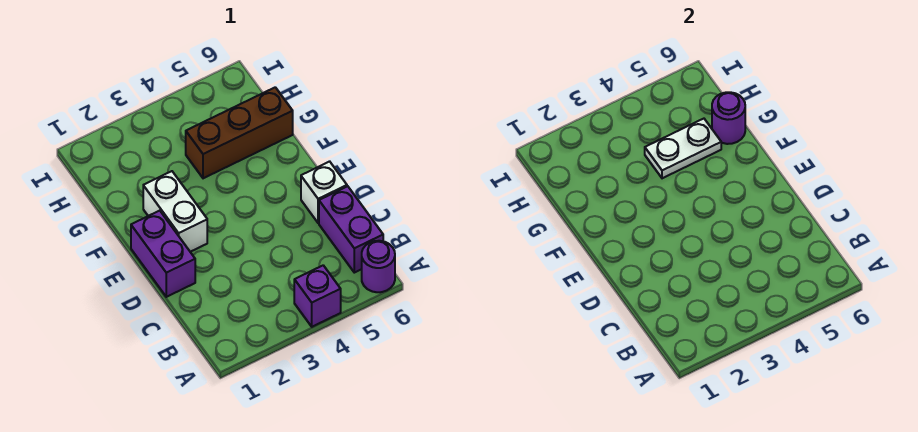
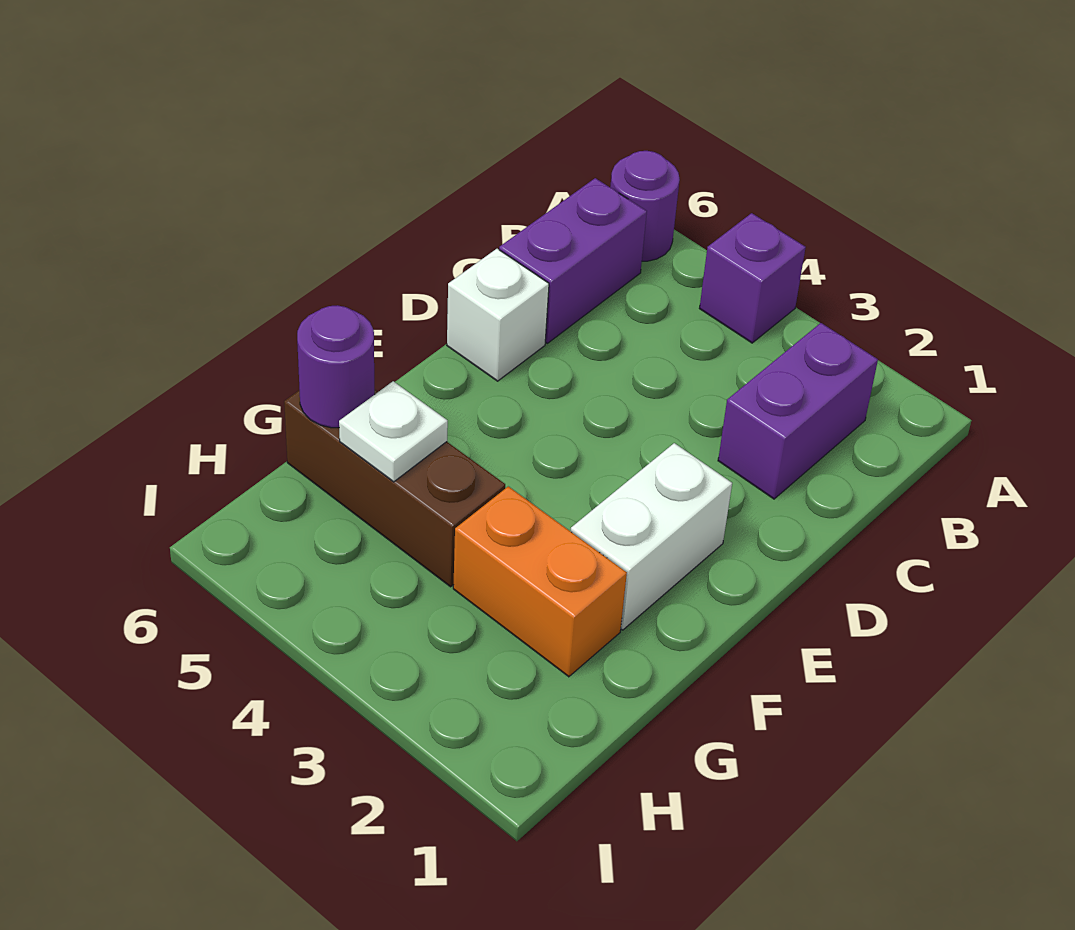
purple brick D1:E1 level 1 -> purple brick B2:C2 level 1
none -> orange brick G2:G3 level 1
white plate G4:G5 level 2 -> white plate G5 level 2

